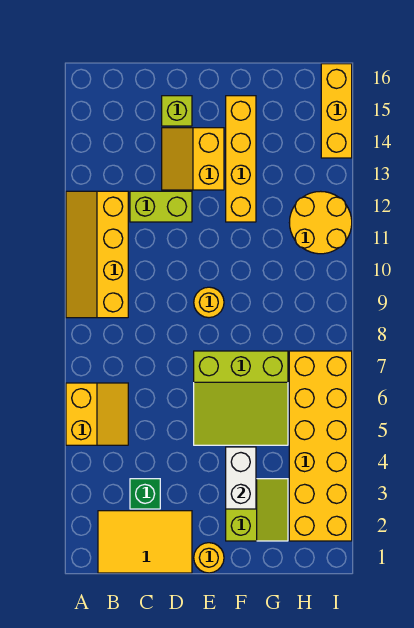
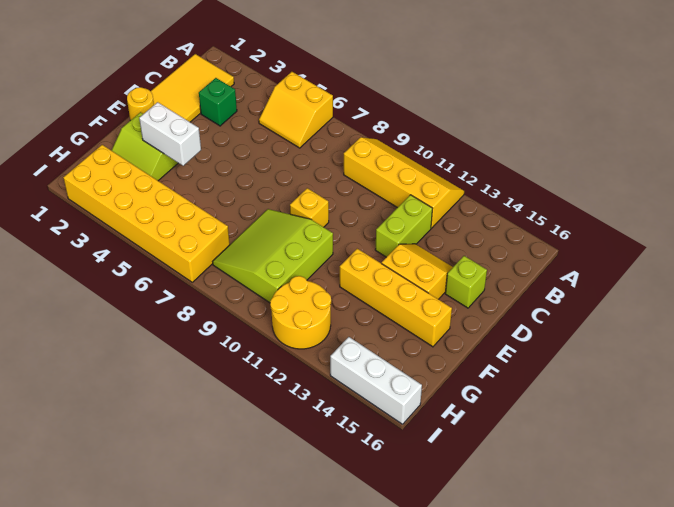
lime slope E5:G7 level 1 top 7 -> lime slope F8:H10 level 1 top 10
yellow round brick E9 level 1 -> yellow brick E9 level 1
yellow brick I14:I16 level 1 -> white brick I14:I16 level 1

